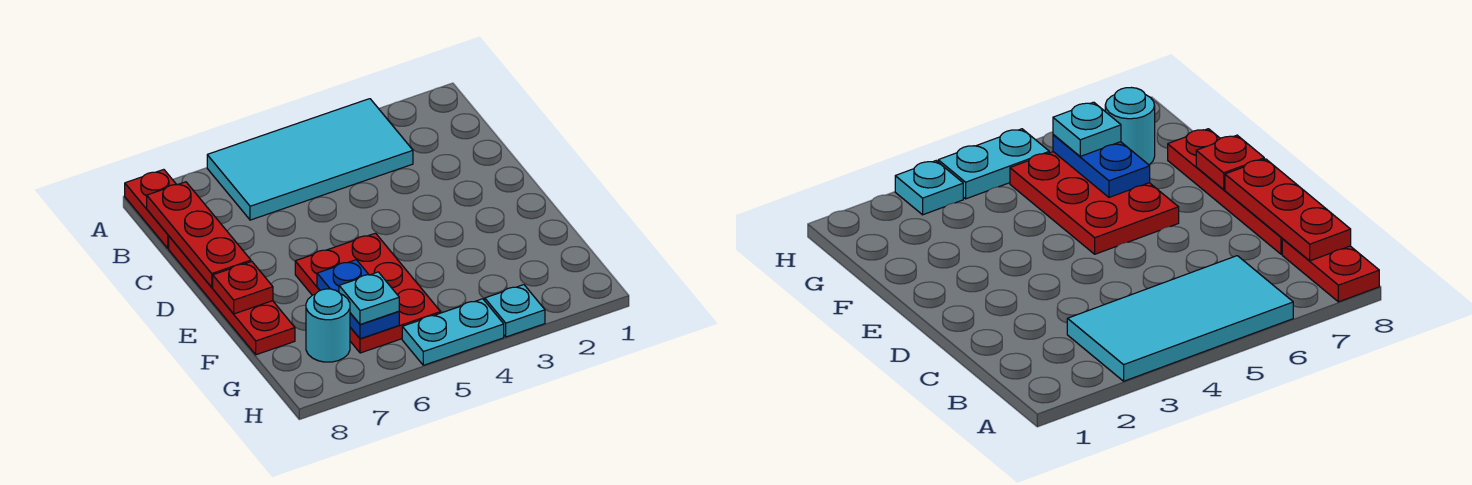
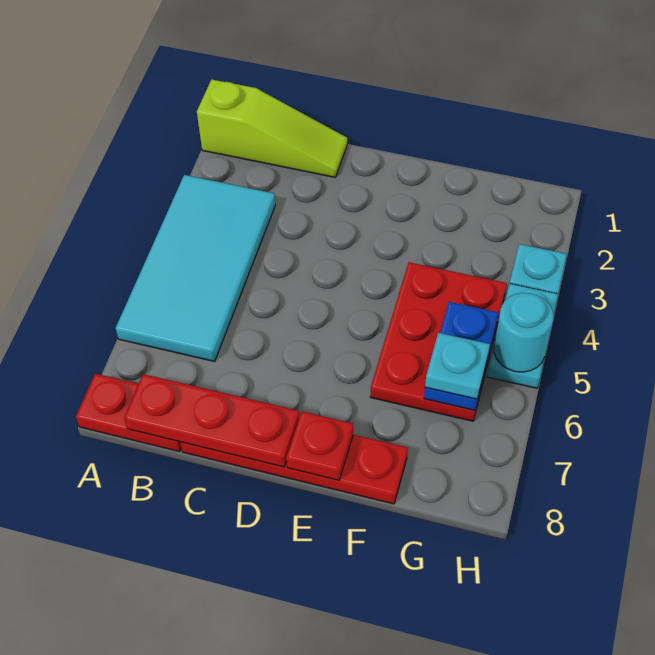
none -> lime slope A1:C1 level 1 top A
red plate E5:G6 level 1 -> red plate F4:G6 level 1
blue plate F6:G6 level 2 -> blue plate G5:G6 level 2
cyan round brick G7 level 1 -> cyan round brick H5 level 2

